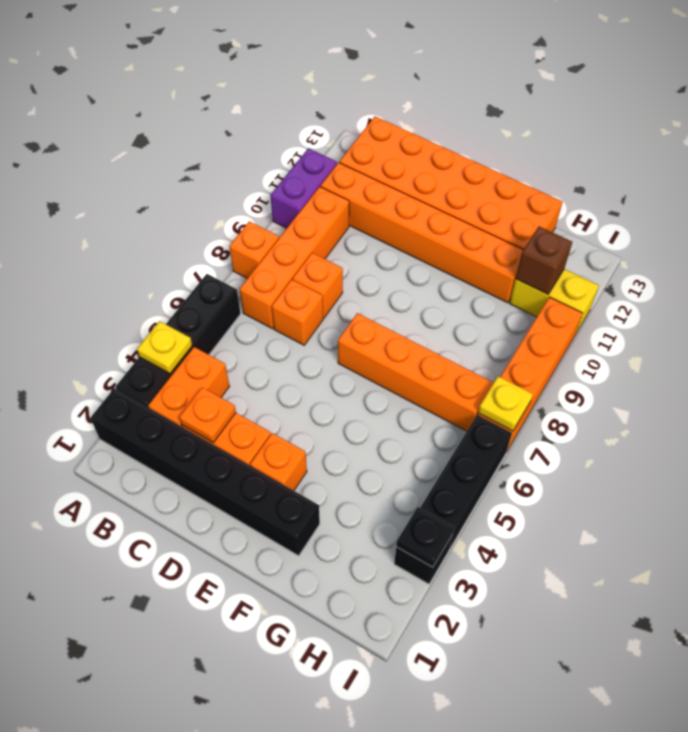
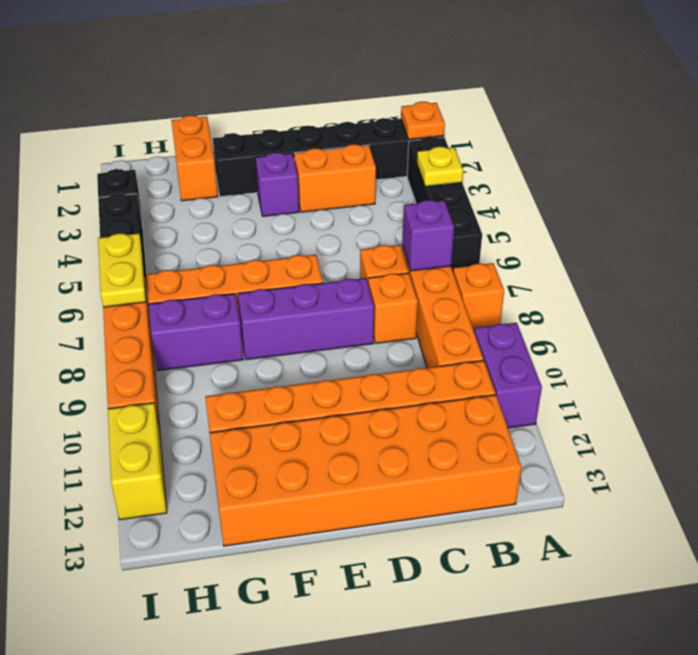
orange brick B3:B4 level 1 -> orange brick G1:G2 level 1
none -> purple brick B7 level 2
orange plate C3 level 2 -> orange plate A2 level 2
none -> purple brick D8:F8 level 1
orange brick E3 level 1 -> purple brick E3 level 1
none -> purple brick G8:H8 level 1
yellow brick H11:I11 level 1 -> yellow brick I11:I12 level 1
brown brick H11 level 2 -> none
black plate I3 level 2 -> none
yellow plate I7 level 2 -> yellow plate I6:I7 level 2

